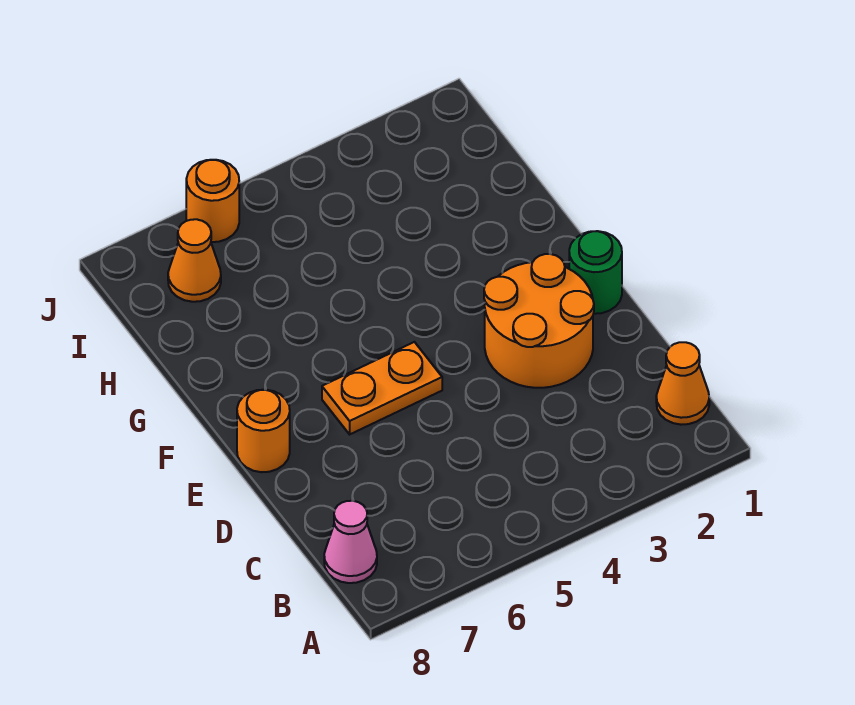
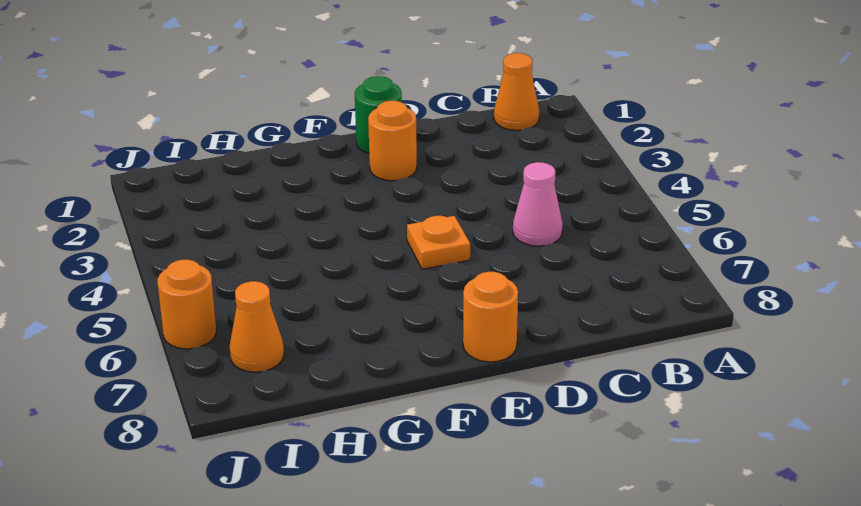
pink cone B8 level 1 -> pink cone C5 level 1
orange round brick D2:E3 level 1 -> orange round brick E2 level 1
orange plate E5:E6 level 1 -> orange plate E5 level 1

